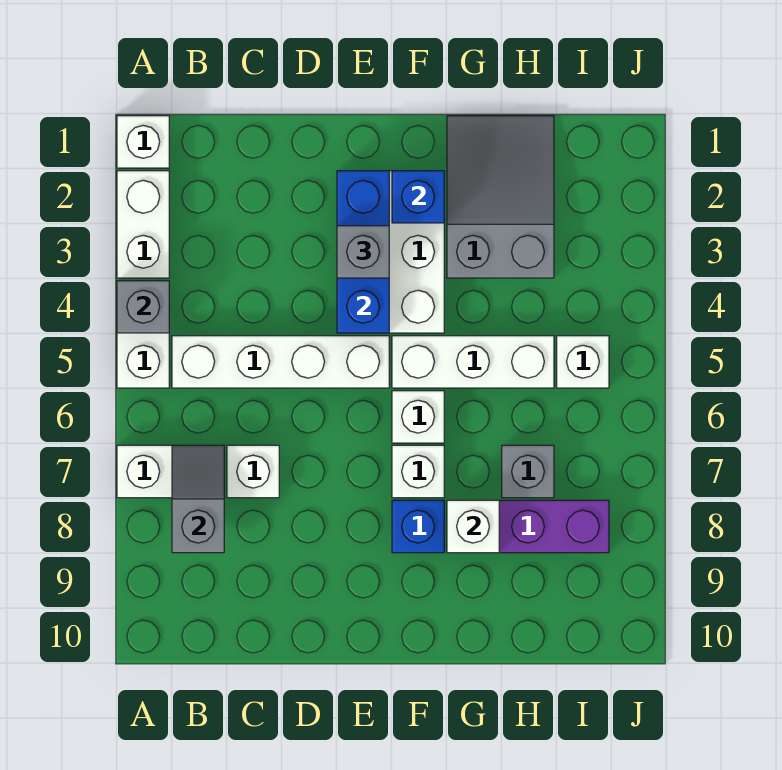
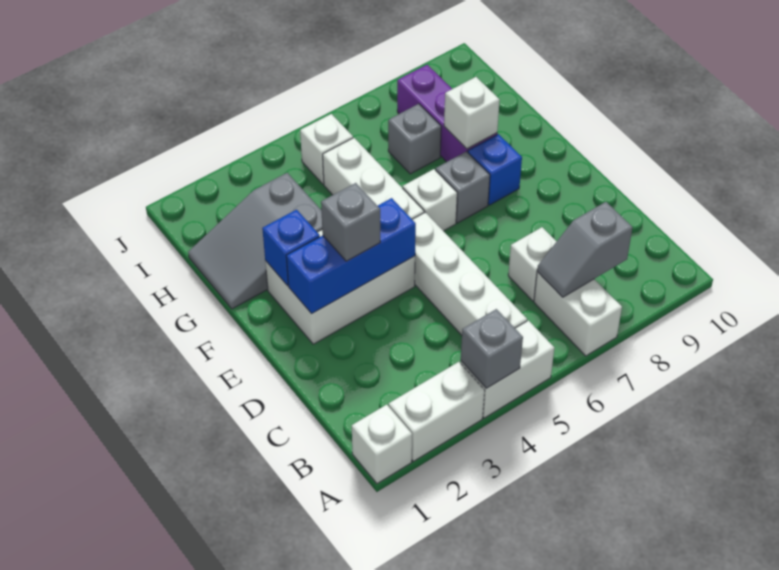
white brick F7 level 1 -> grey brick F7 level 1

